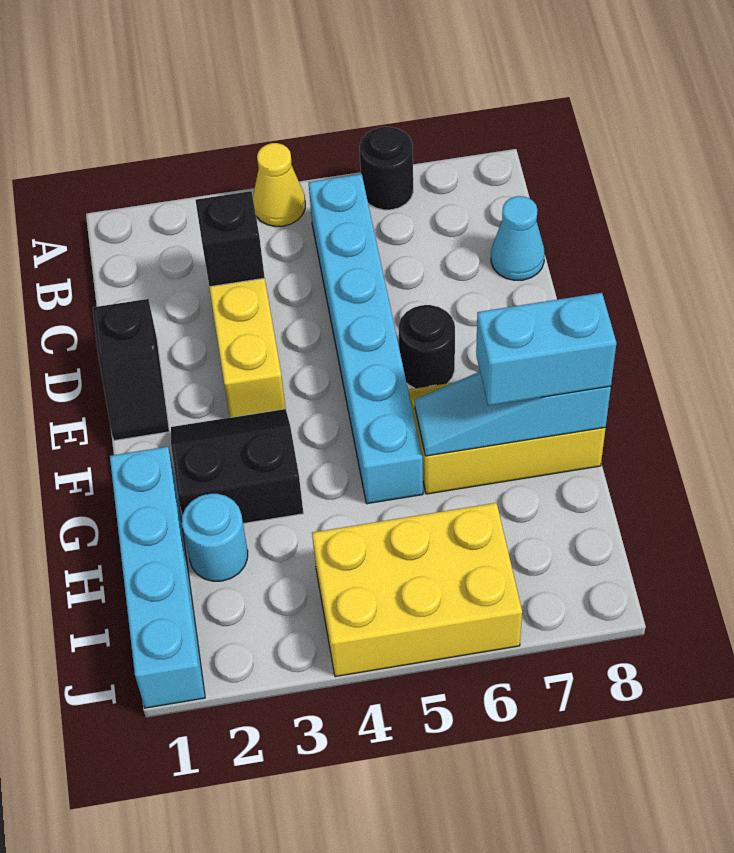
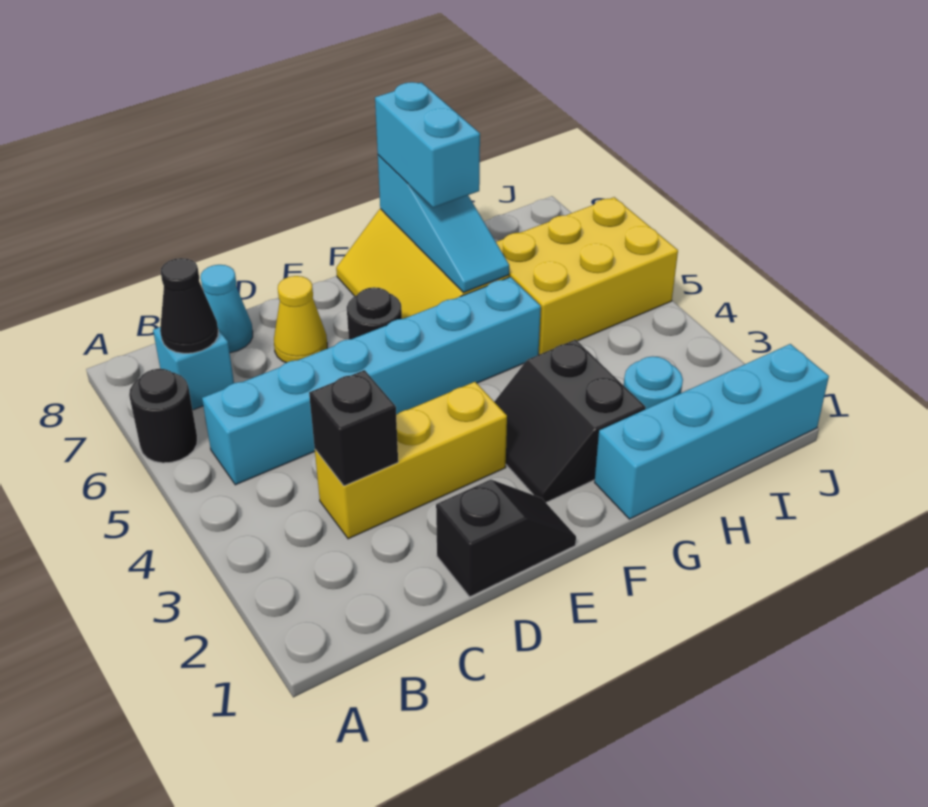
yellow cone A4 level 1 -> yellow cone D7 level 1
none -> cyan brick B7 level 1
none -> black cone B7 level 2
yellow brick I4:J6 level 1 -> yellow brick H5:J6 level 1

